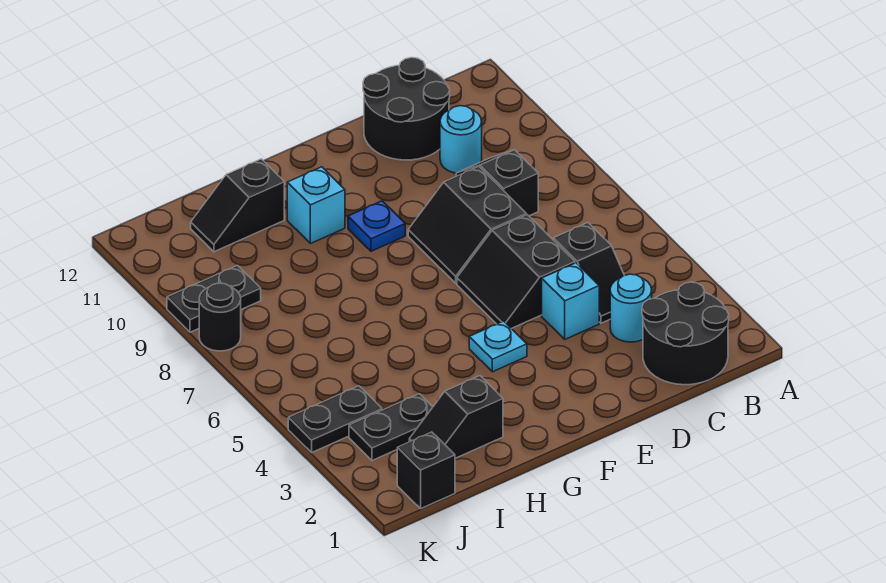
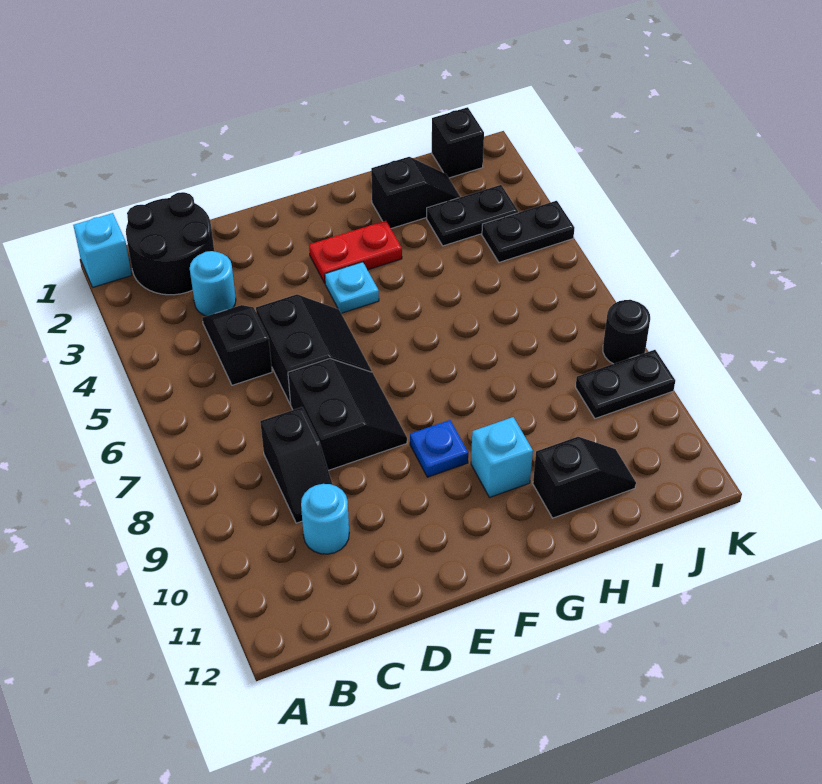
black round brick C11:D12 level 1 -> none
cyan brick D4 level 1 -> cyan brick A1 level 1
none -> red plate F3:G3 level 1

